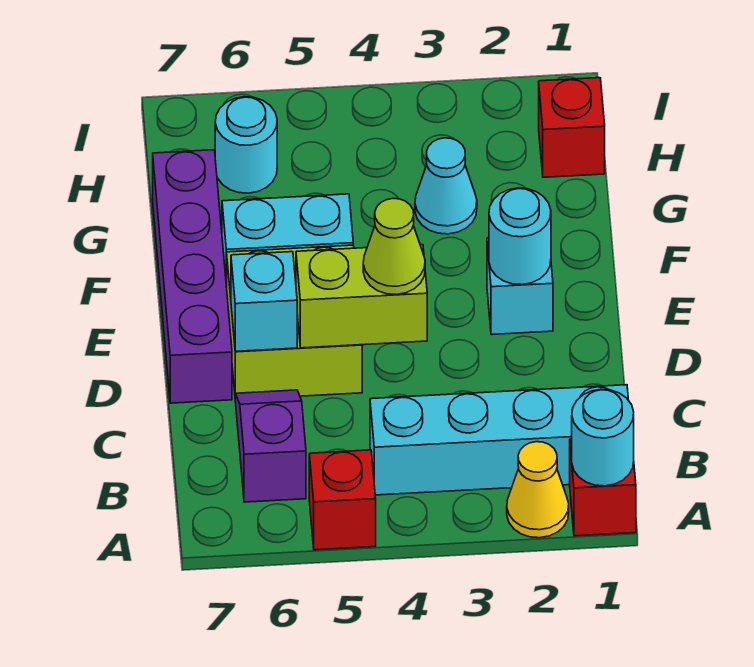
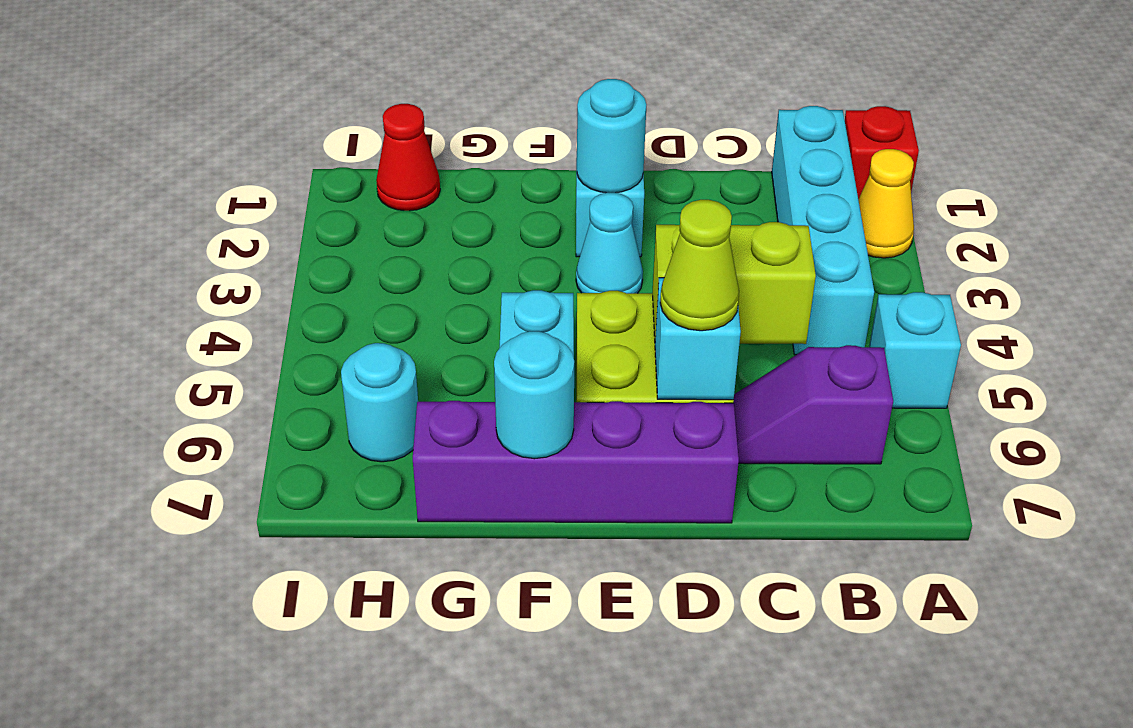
cyan round brick A1 level 2 -> cyan round brick F7 level 2
red brick A5 level 1 -> cyan brick A5 level 1
lime brick D4:D5 level 2 -> lime brick C5:D5 level 2
lime cone D4 level 3 -> lime cone D6 level 3
cyan cone G3 level 1 -> cyan cone E3 level 1
red brick H1 level 1 -> red cone H1 level 1

